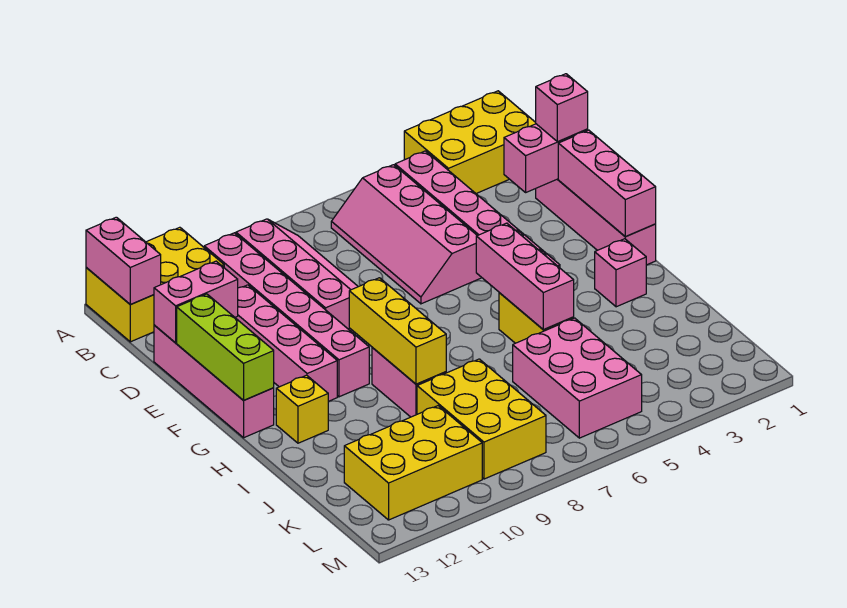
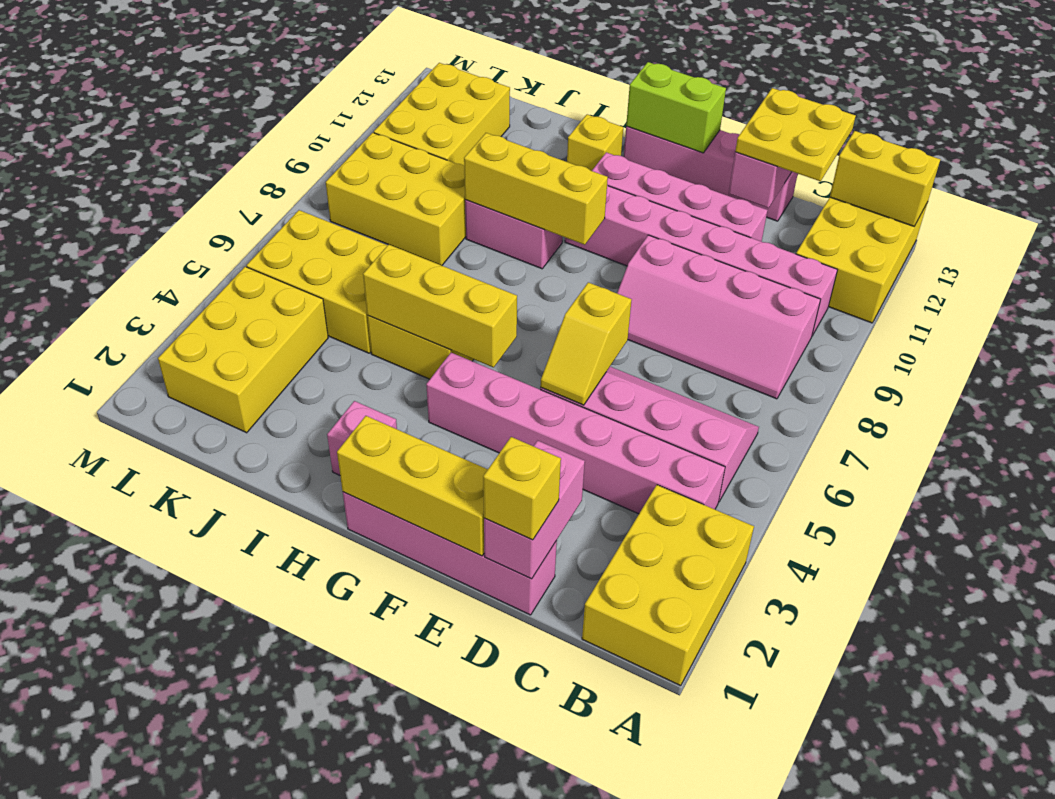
pink brick A13:B13 level 2 -> yellow brick A13:B13 level 2
none -> yellow plate C12:D13 level 3
pink brick D1 level 3 -> yellow brick D1 level 3
pink brick E1:G1 level 2 -> yellow brick E1:G1 level 2
none -> yellow slope E5:E6 level 2 top 6
lime brick E13:G13 level 2 -> lime brick F13:G13 level 2
pink brick G5:I5 level 2 -> yellow brick G5:I5 level 2
pink brick J5:L6 level 1 -> yellow brick J5:L6 level 1
none -> yellow brick K2:L4 level 1

